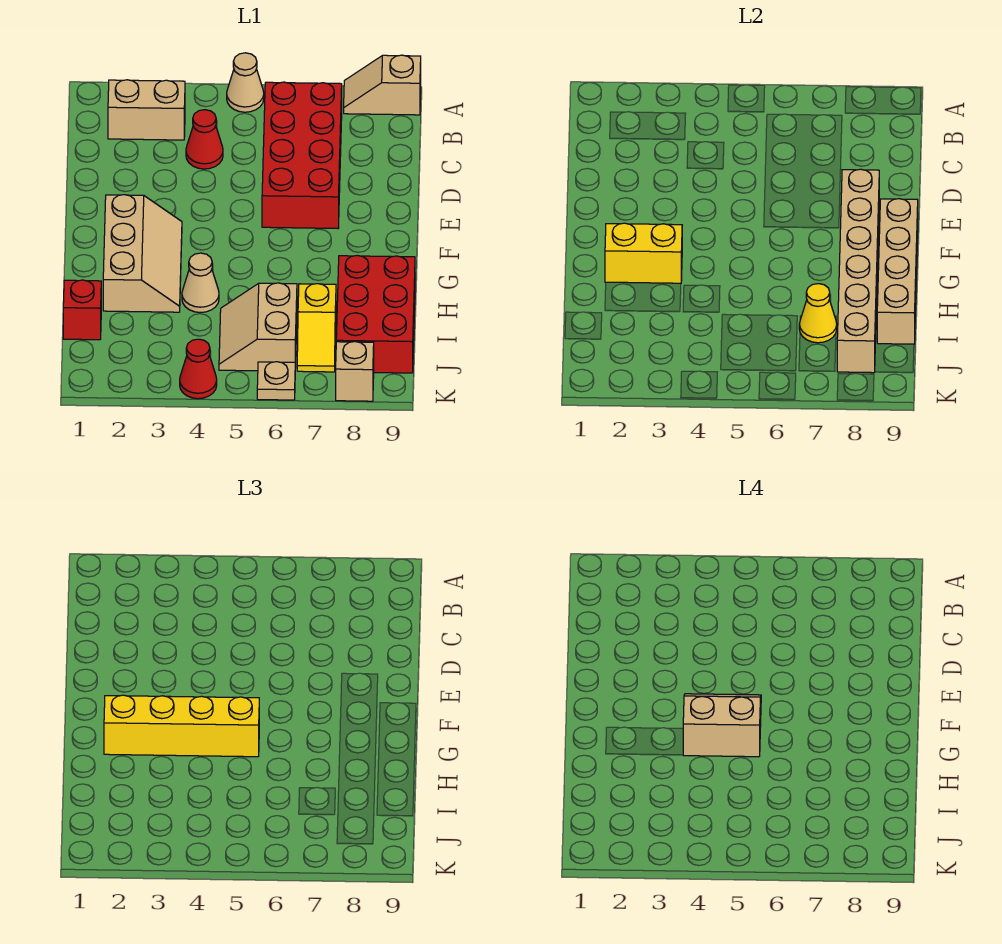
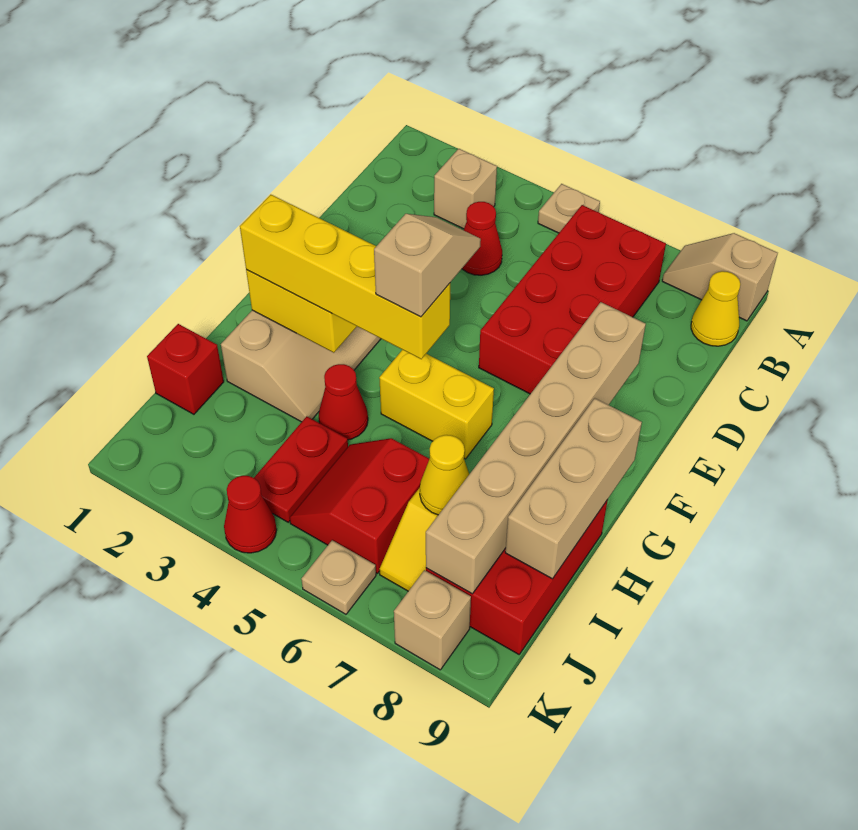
tan cone A5 level 1 -> tan plate A5 level 1
tan brick B2:B3 level 1 -> tan brick B3 level 1
none -> yellow cone B9 level 1
tan slope F4:G5 level 4 top G -> tan slope F5:G5 level 4 top G
tan brick F9:I9 level 2 -> tan brick G9:I9 level 2
none -> yellow brick G5:G6 level 1
tan cone H4 level 1 -> red cone H4 level 1
none -> red plate I4:J4 level 1
tan slope I5:J6 level 1 top 6 -> red slope I5:J6 level 1 top 6

